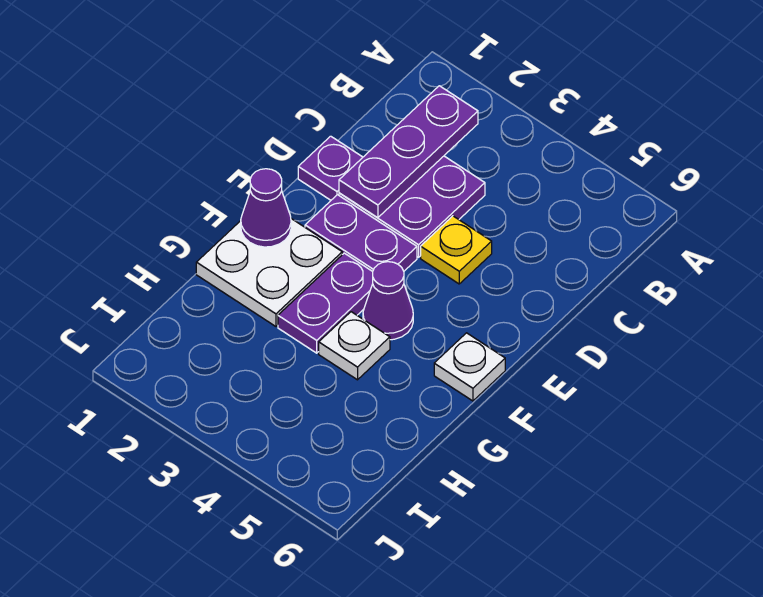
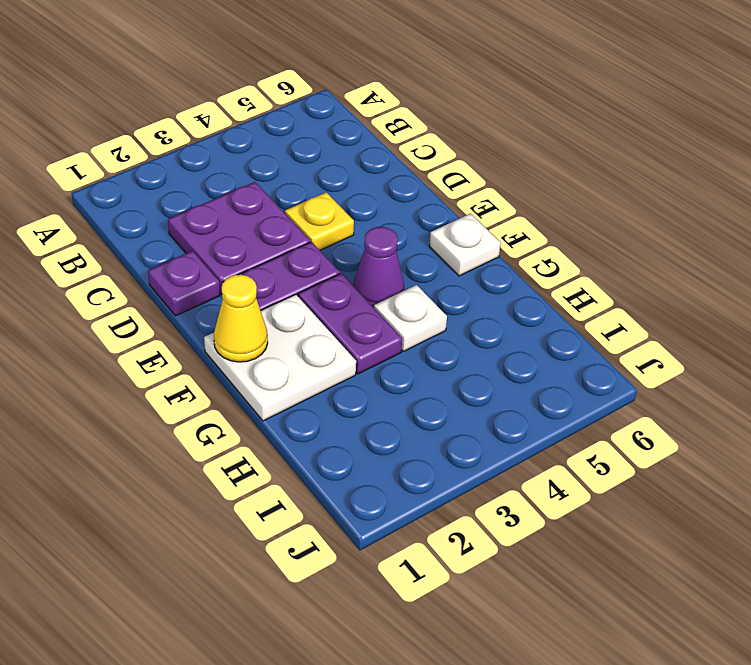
purple plate B2:D2 level 2 -> none
purple cone F1 level 2 -> yellow cone F1 level 2

